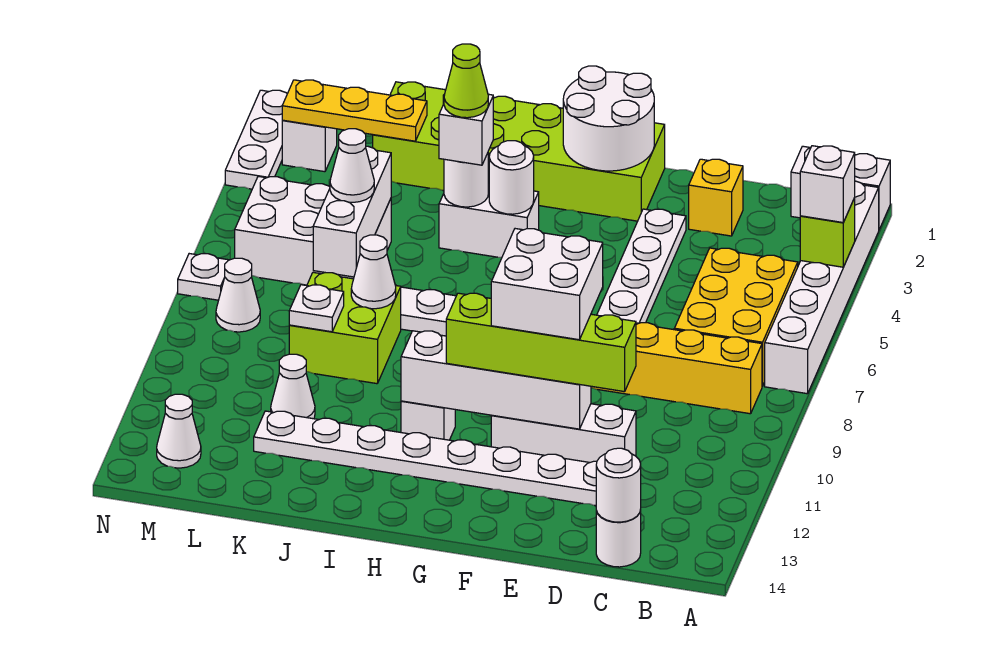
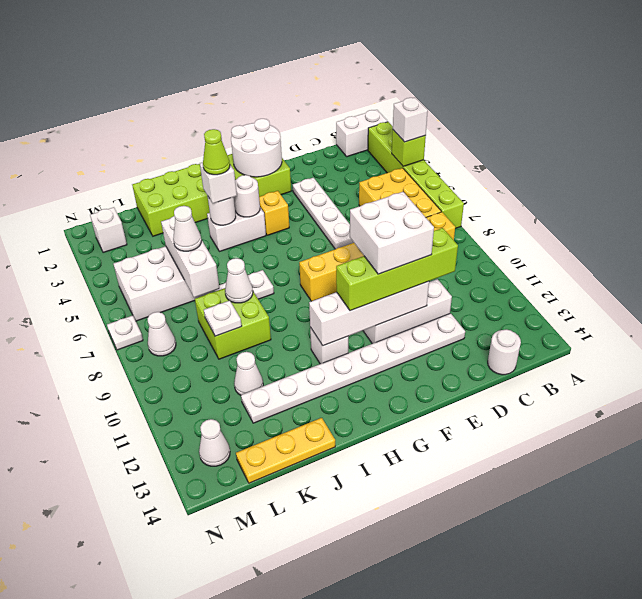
white brick A2:A7 level 1 -> lime brick A2:A7 level 1
white round brick C14 level 2 -> none
yellow brick D2 level 1 -> yellow brick G4 level 1
yellow plate K2:M2 level 2 -> yellow plate J14:L14 level 1
white plate N1:N3 level 1 -> none

